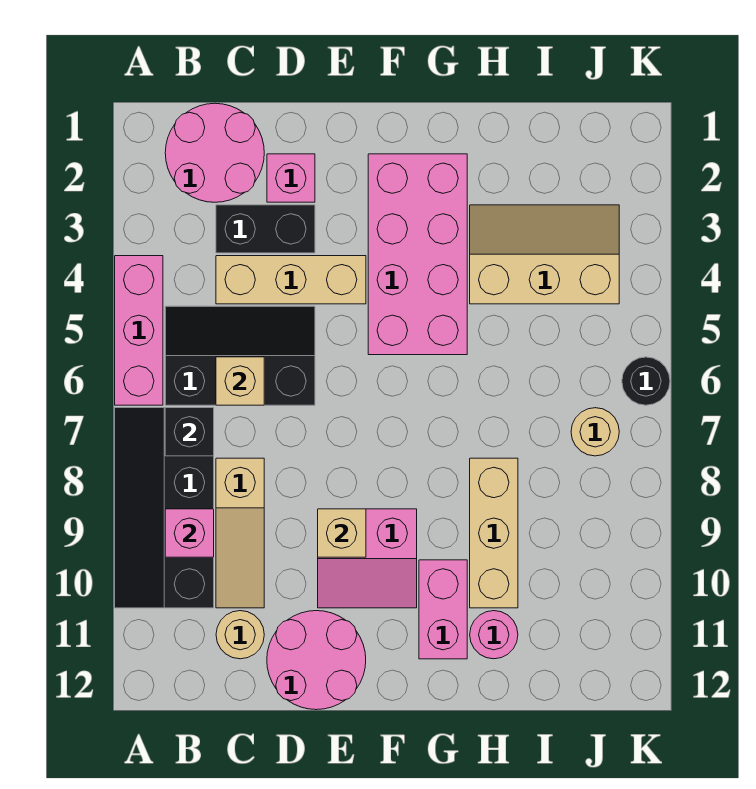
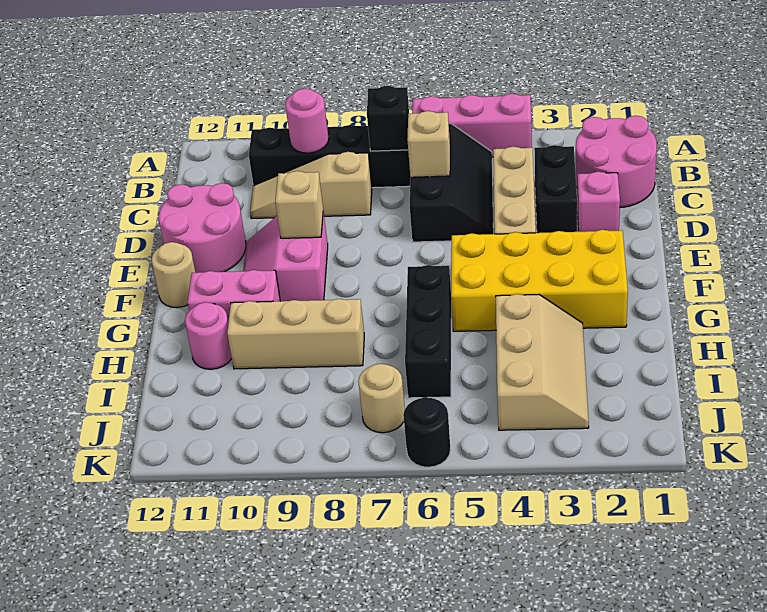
pink brick B9 level 2 -> pink round brick B9 level 2
tan round brick C11 level 1 -> tan round brick F12 level 1
pink brick F2:G5 level 1 -> yellow brick F2:G5 level 1
none -> black brick G6:I6 level 1

